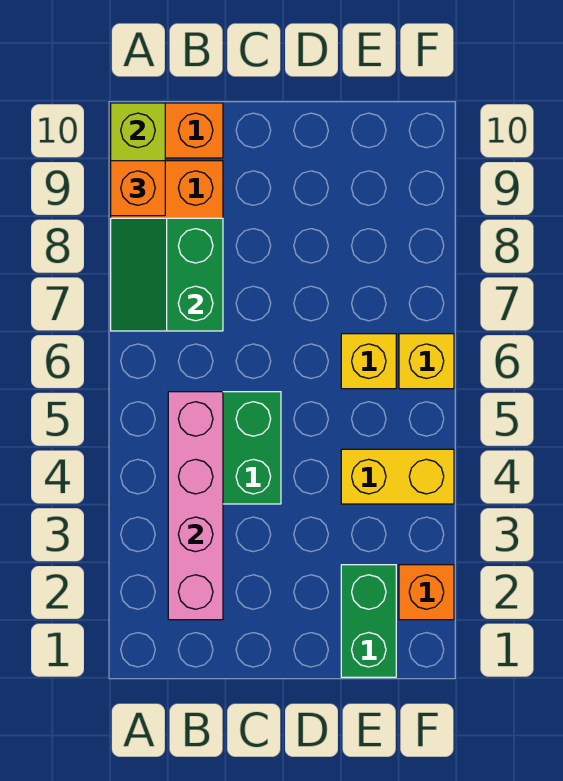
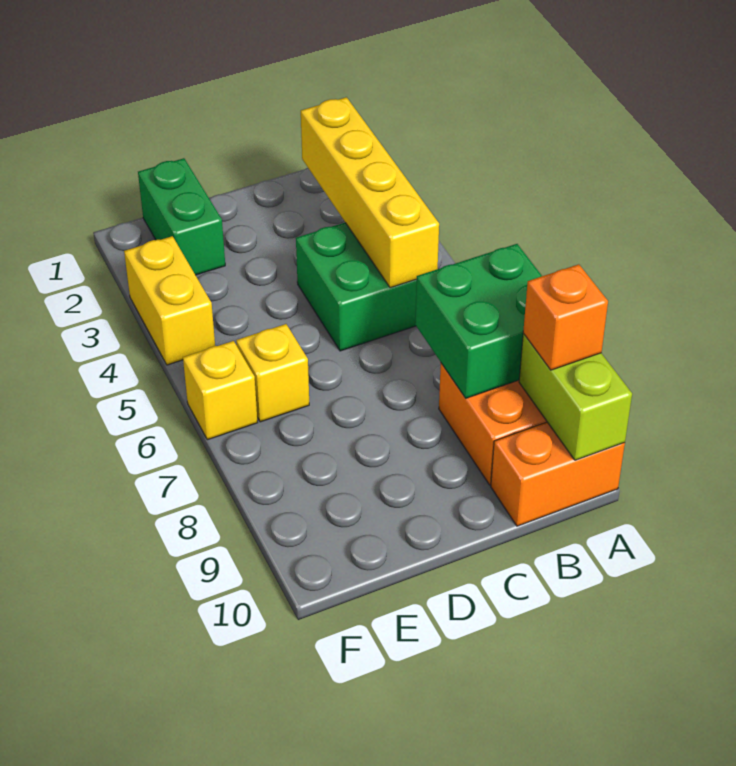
green slope A7:B8 level 2 top B -> green brick A7:B8 level 2
pink brick B2:B5 level 2 -> yellow brick B2:B5 level 2
yellow brick E4:F4 level 1 -> yellow brick F3:F4 level 1
orange brick F2 level 1 -> none

